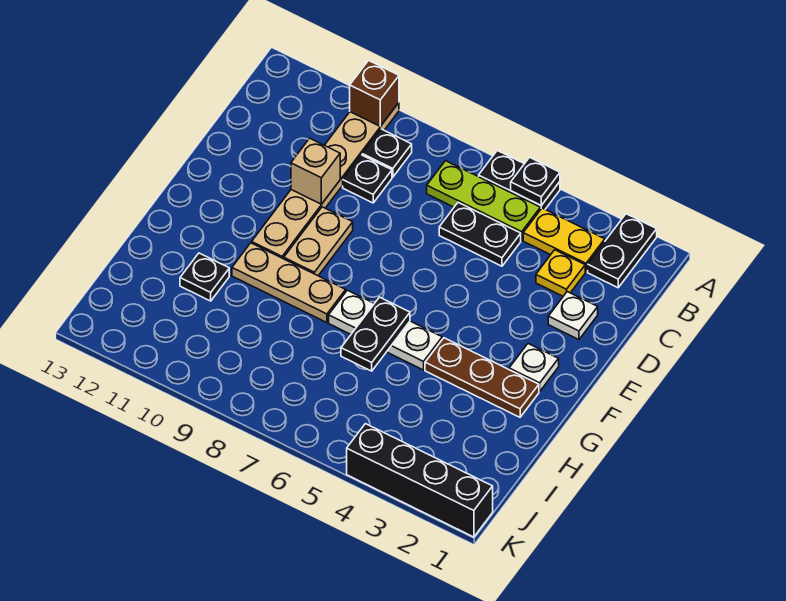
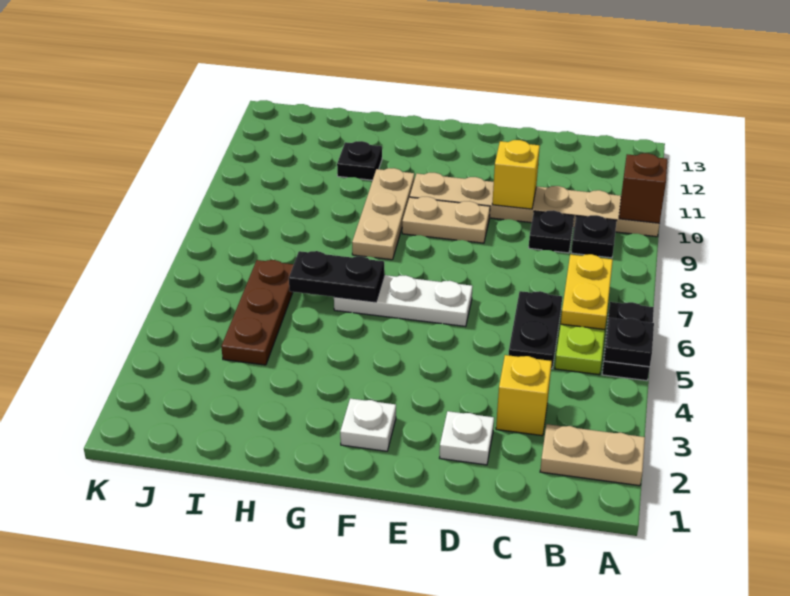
black plate A2:B2 level 1 -> tan plate A2:B2 level 1
yellow plate B3:B4 level 1 -> yellow plate B6:B7 level 2
yellow plate C3 level 1 -> yellow brick C3 level 1
tan brick D10 level 2 -> yellow brick D10 level 2
brown plate G2:G4 level 1 -> brown plate I4:I6 level 1
white plate G5:G7 level 1 -> white plate E6:G6 level 1
black brick K1:K4 level 1 -> none

